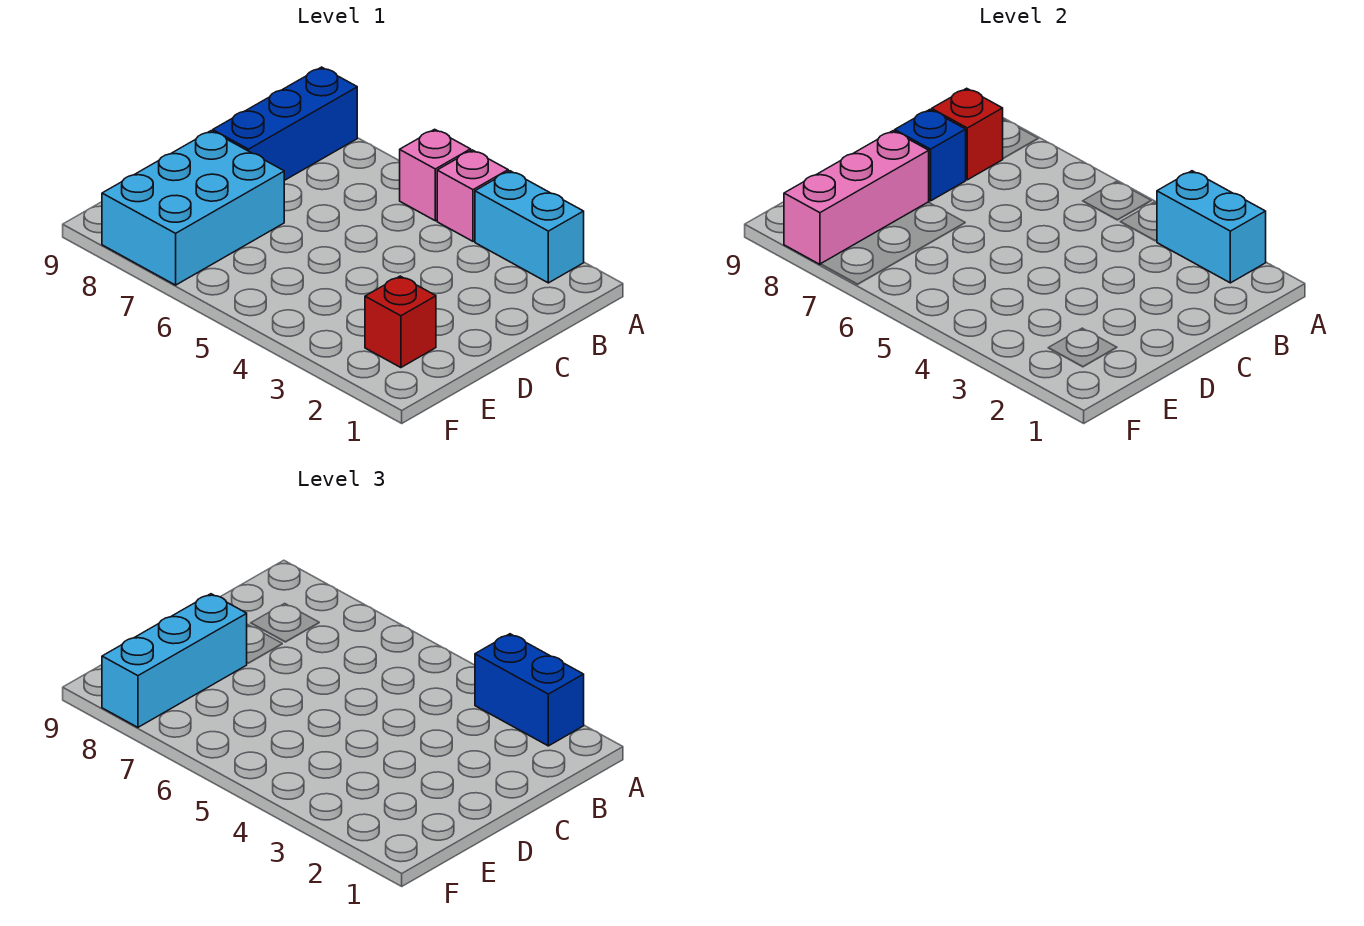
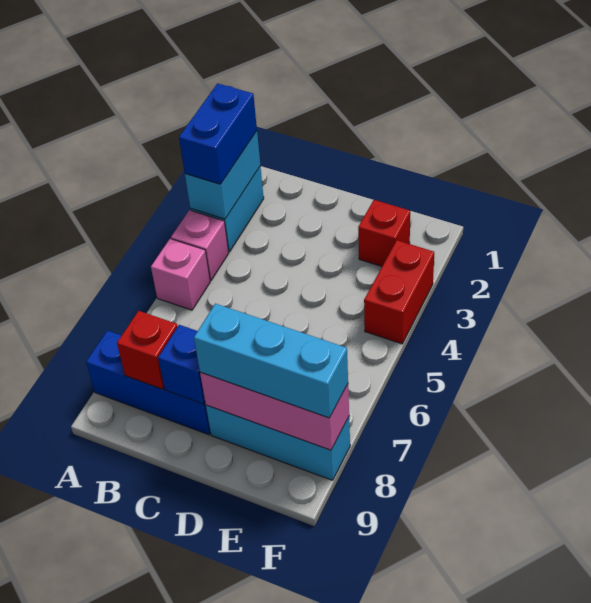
cyan brick D7:F8 level 1 -> cyan brick D8:F8 level 1
none -> red brick F3:F4 level 1

